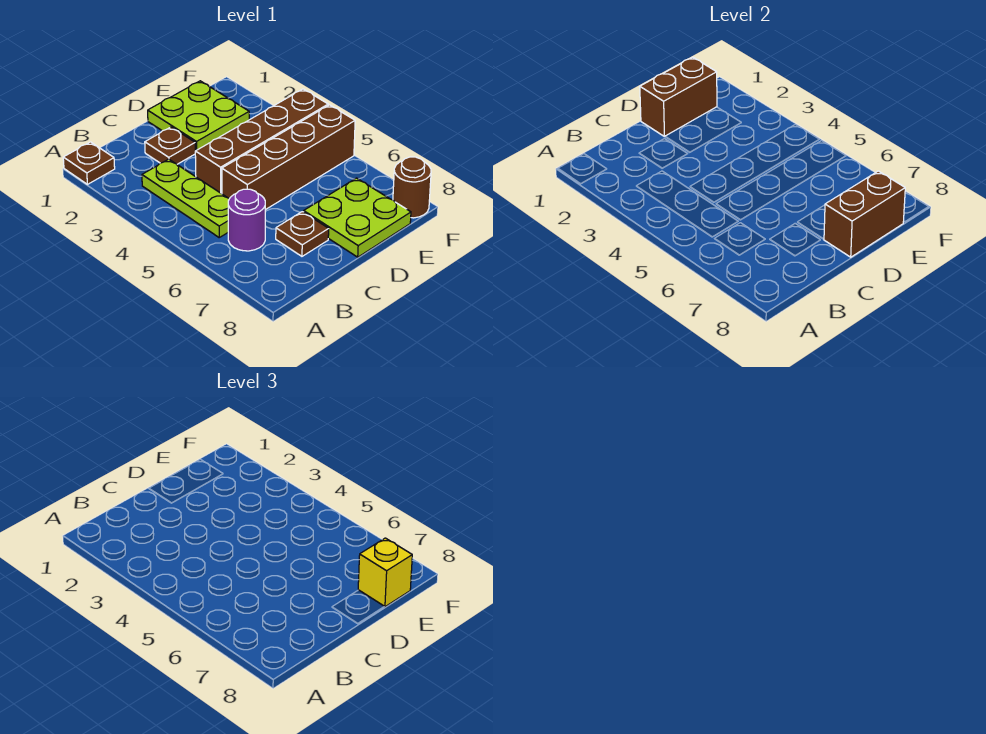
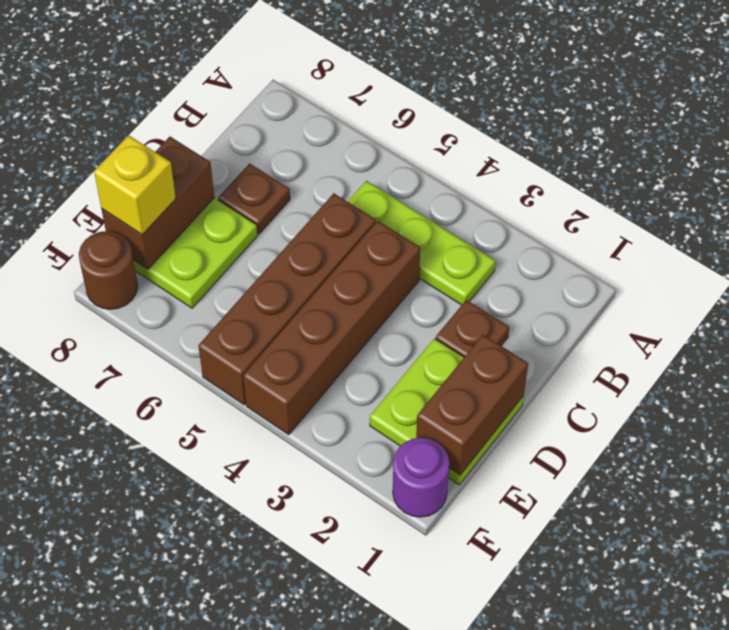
brown plate A1 level 1 -> none
purple round brick B6 level 1 -> purple round brick F1 level 1

